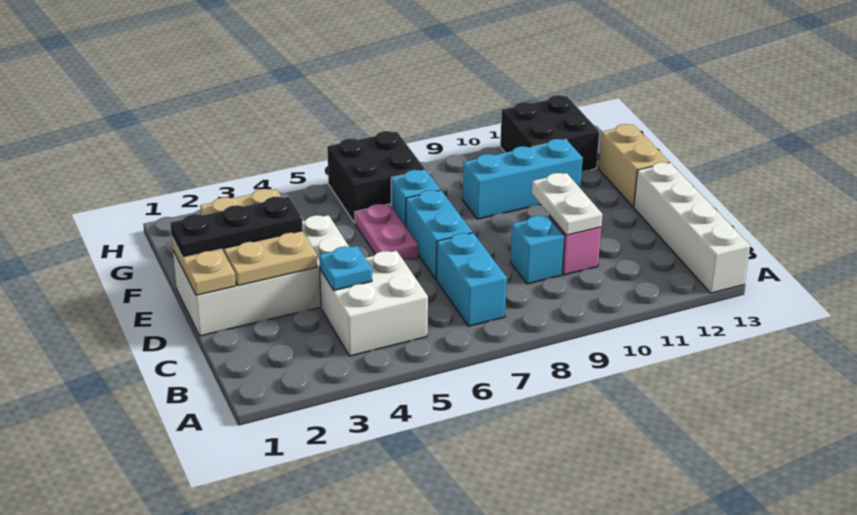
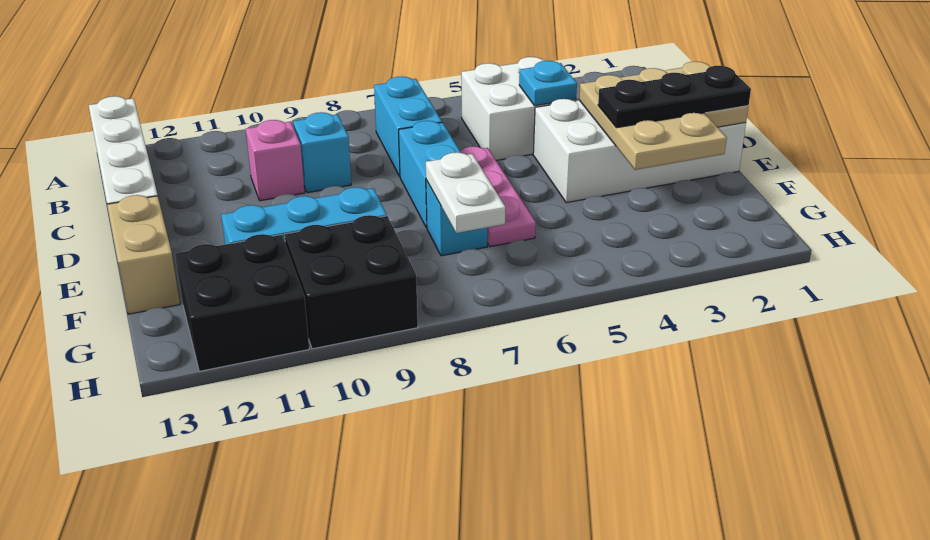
white plate C10:D10 level 2 -> white plate F7:G7 level 2
pink plate E6:F6 level 1 -> pink plate D6:F6 level 1
black brick G6:H7 level 1 -> black brick G9:H10 level 1

